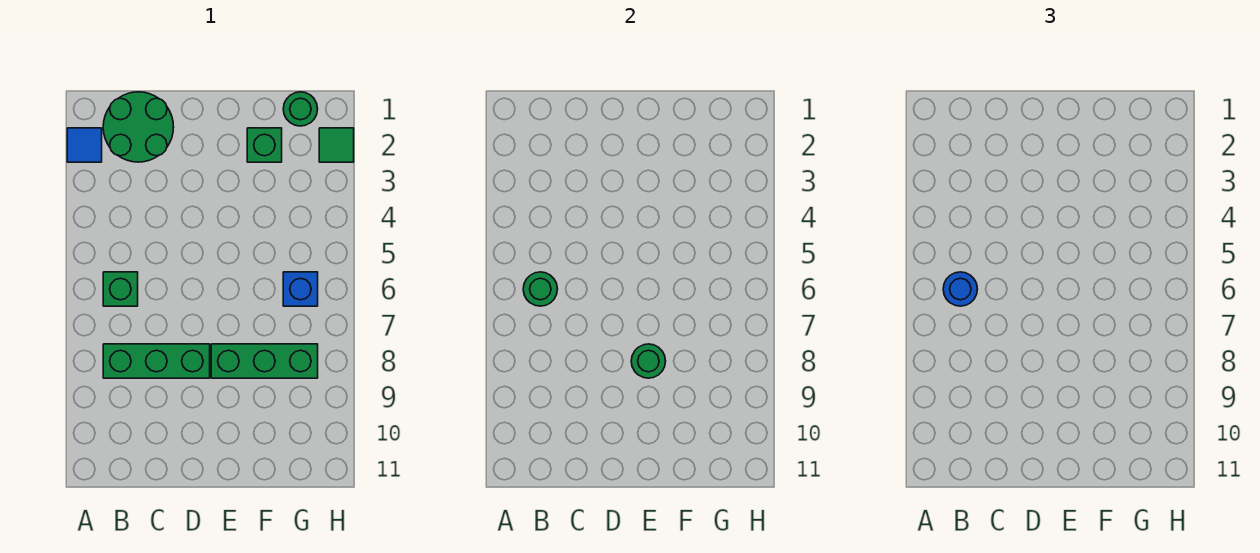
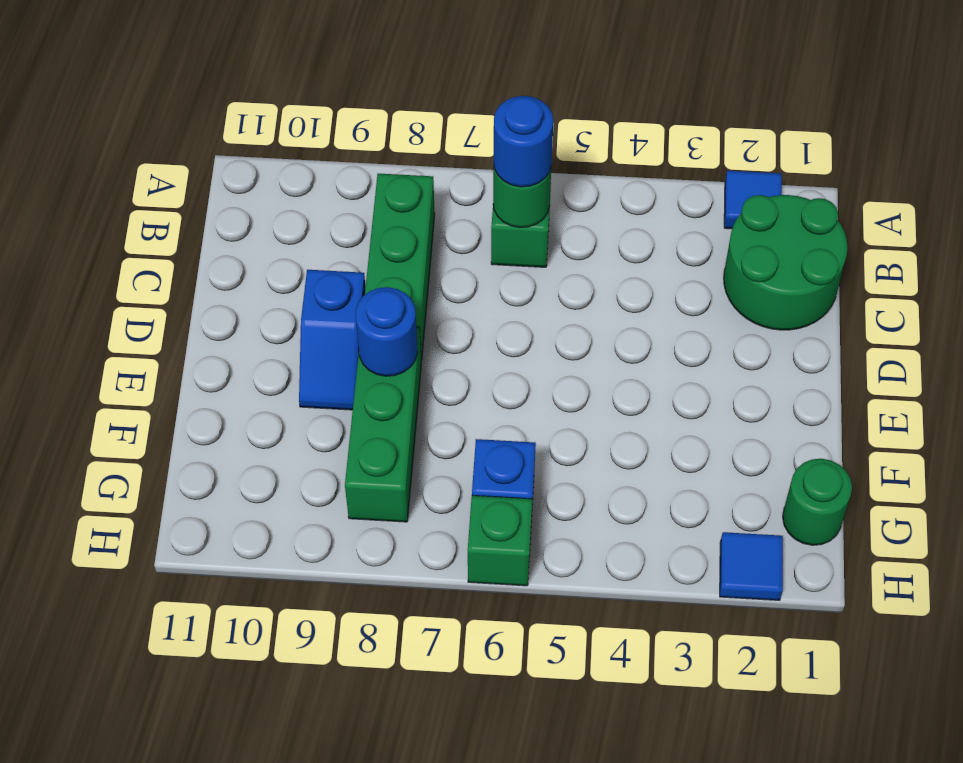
none -> blue slope D9:E9 level 1 top D
green round brick E8 level 2 -> blue round brick E8 level 2
green brick F2 level 1 -> green brick H6 level 1
green tile H2 level 1 -> blue tile H2 level 1

